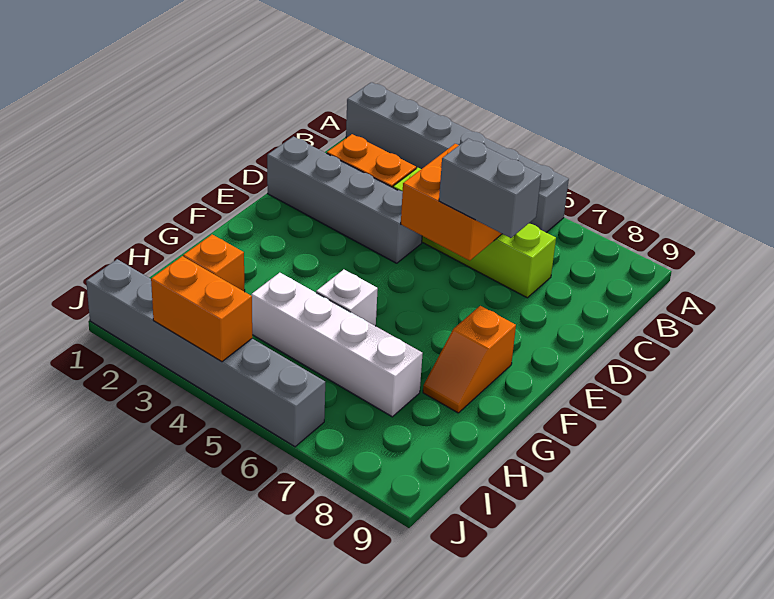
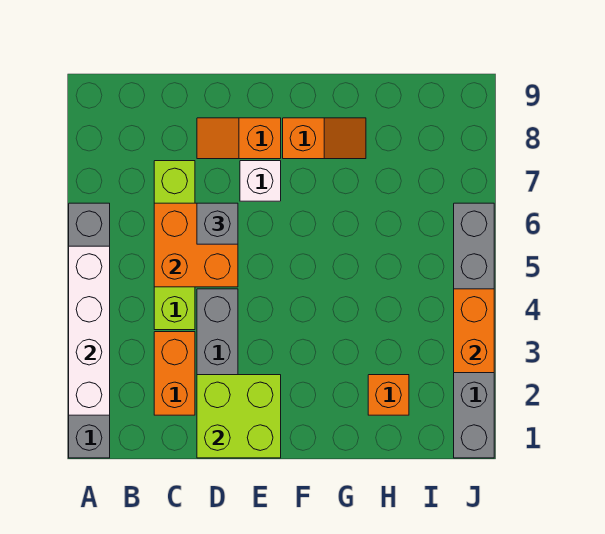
none -> lime brick D1:E2 level 2
grey brick D6:D7 level 3 -> grey brick D6 level 3
none -> orange slope D8:E8 level 1 top E
white brick G5 level 1 -> white brick E7 level 1
white brick H4:H7 level 1 -> white brick A2:A5 level 2

